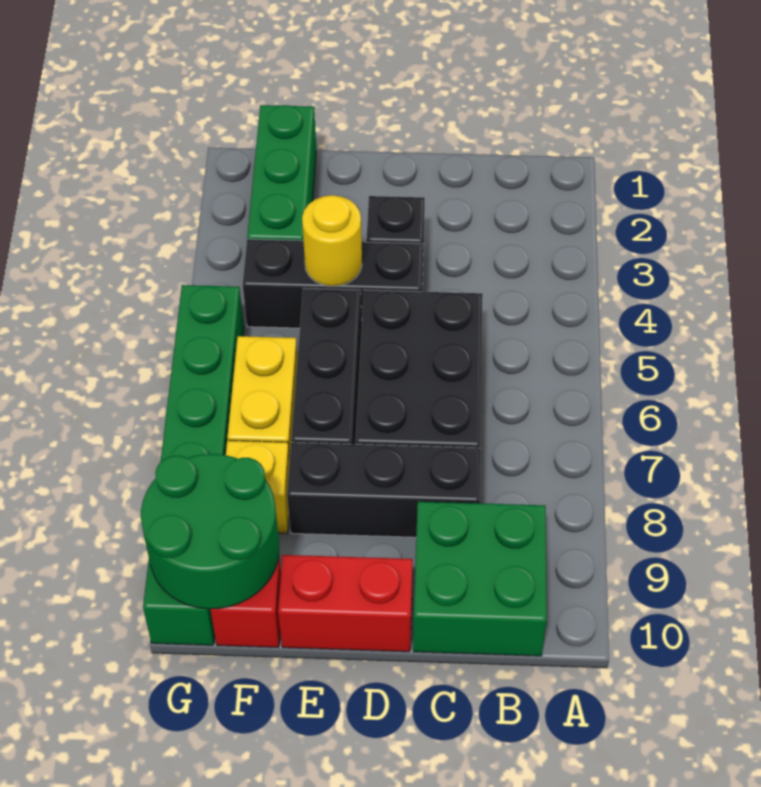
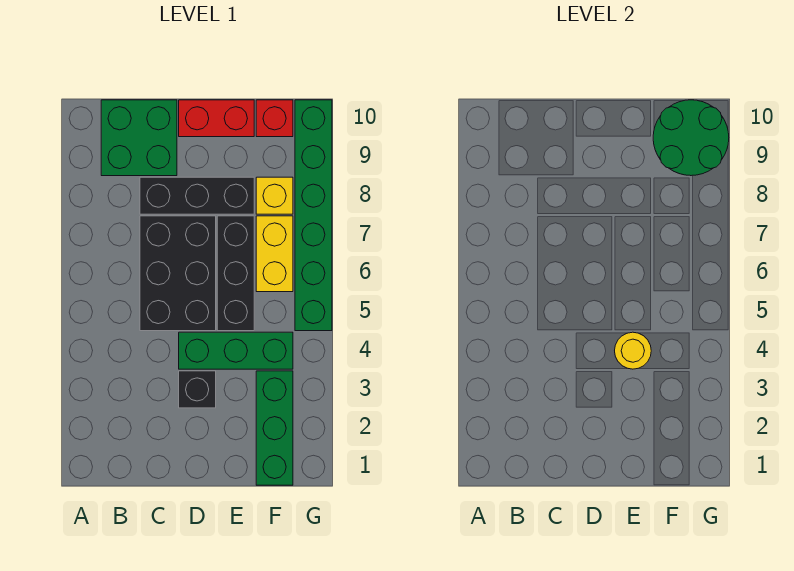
black brick D4:F4 level 1 -> green brick D4:F4 level 1

